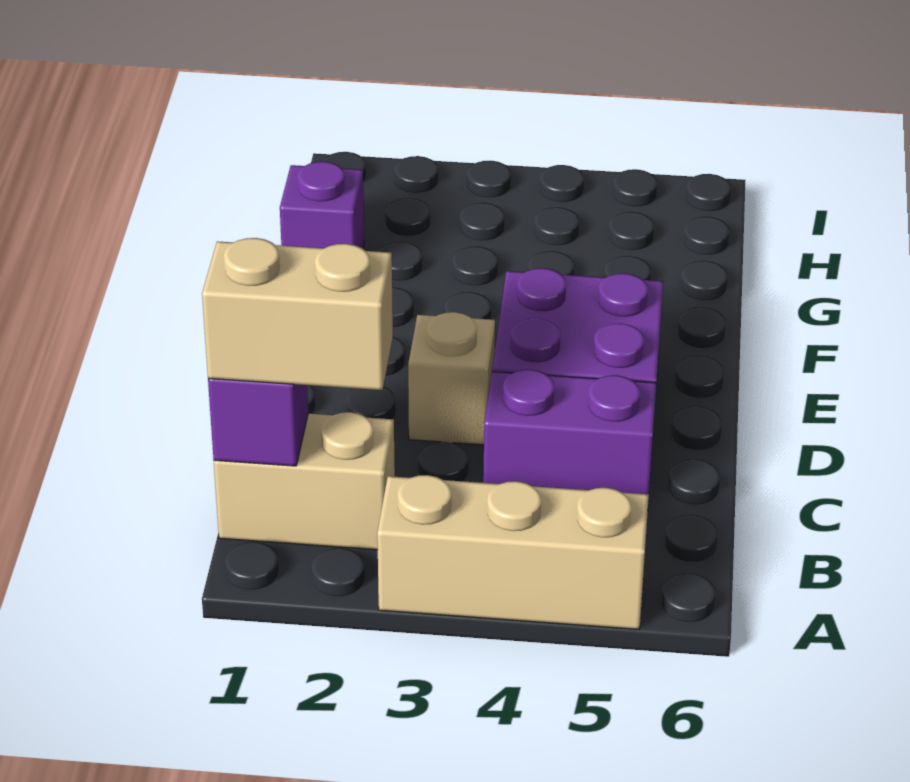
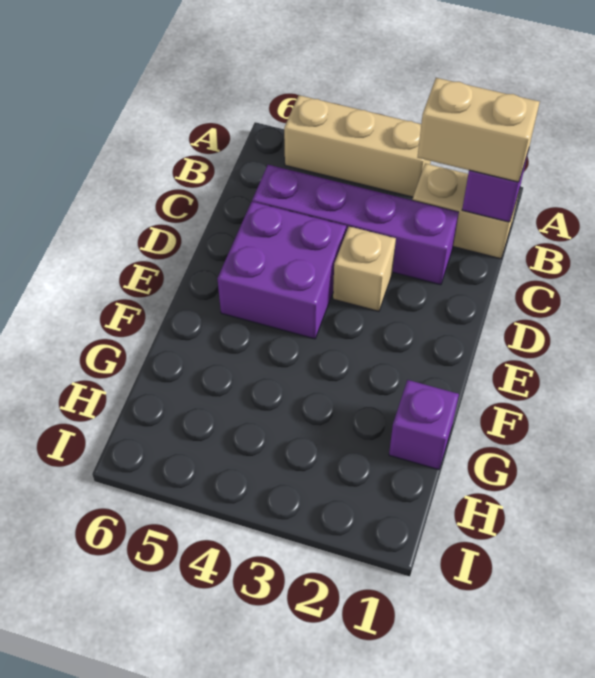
purple brick C4:C5 level 1 -> purple brick C2:C5 level 1

